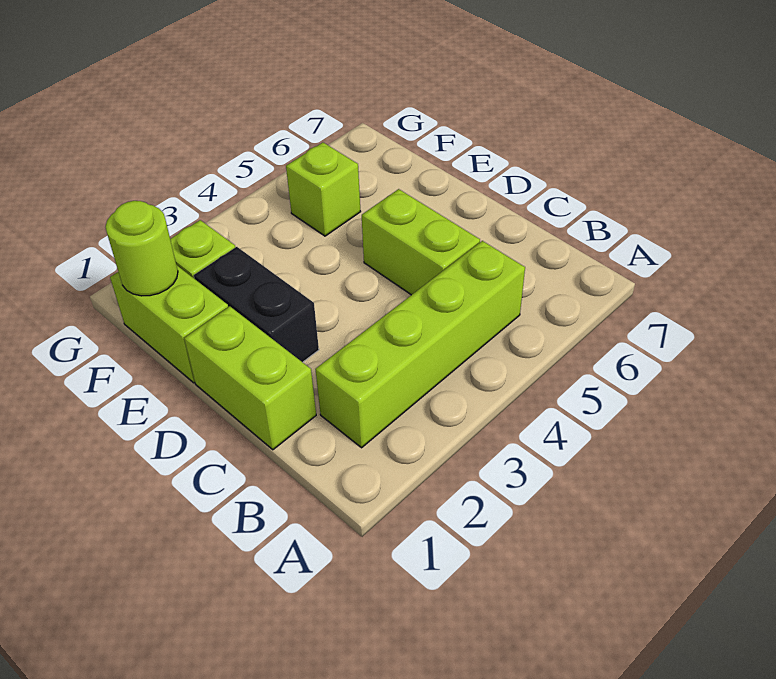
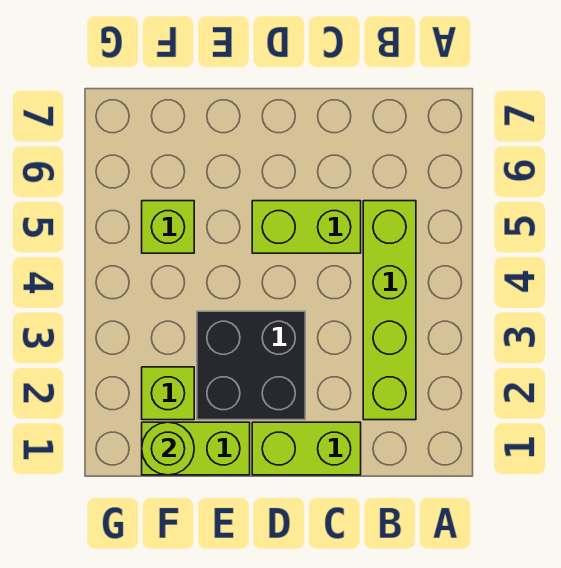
black brick D2:E2 level 1 -> black brick D2:E3 level 1

